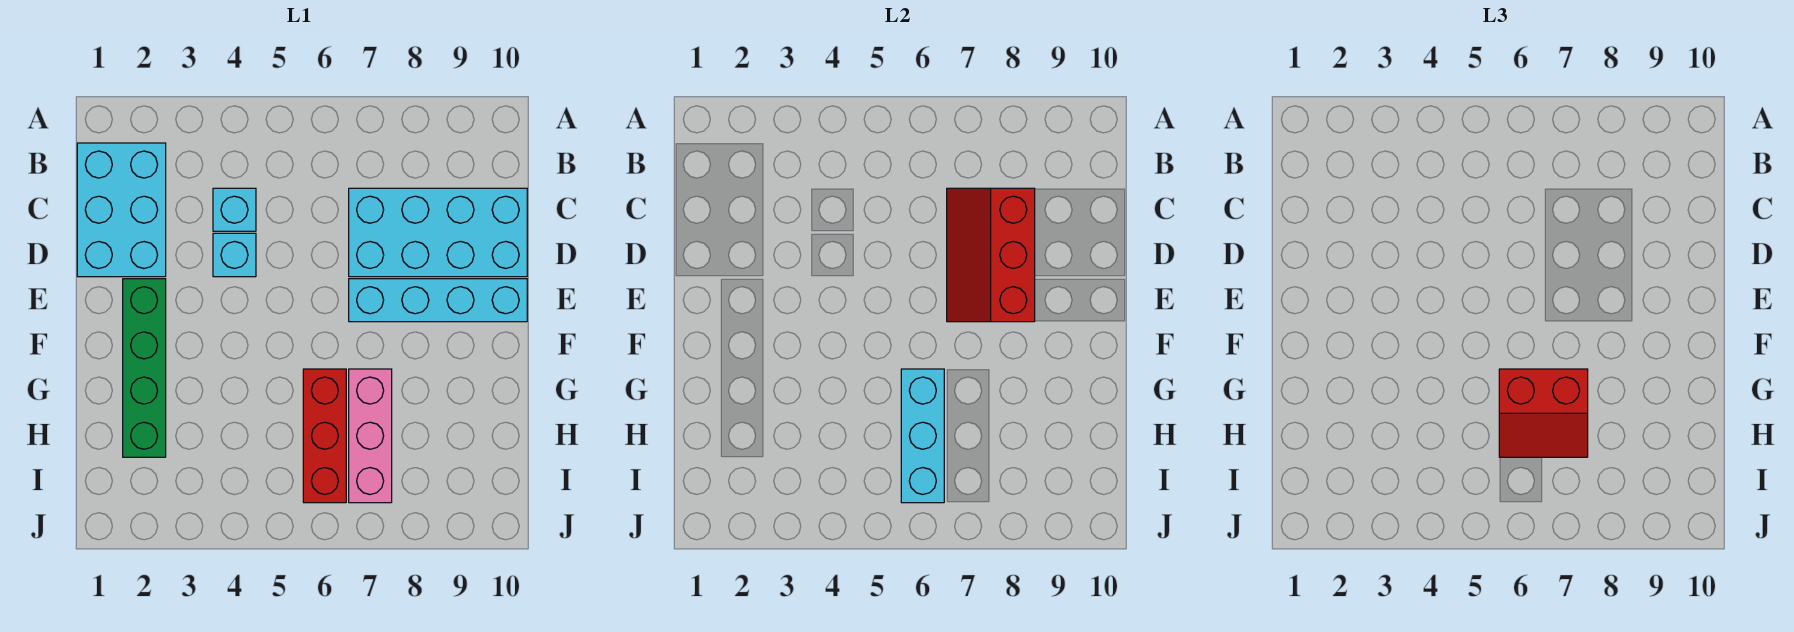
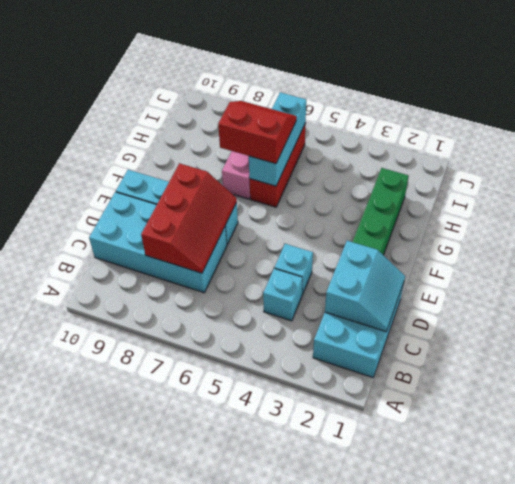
none -> cyan slope C1:D2 level 2 top 2

